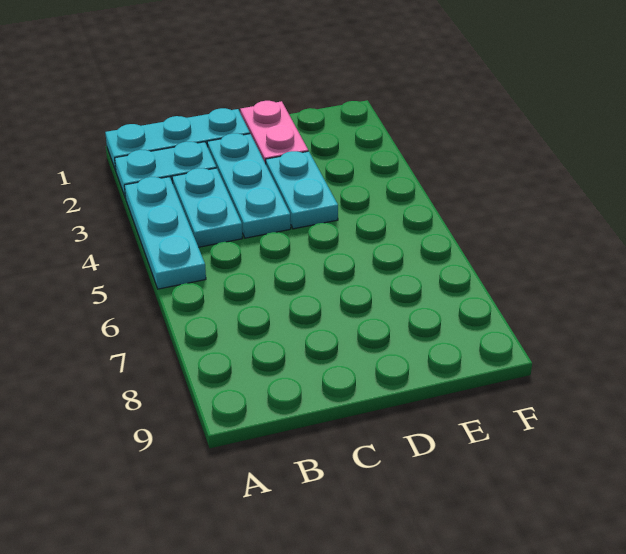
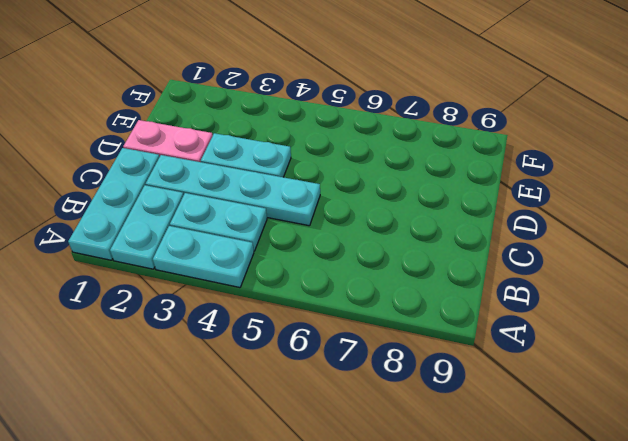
cyan plate A3:A5 level 1 -> cyan plate A3:A4 level 1
cyan plate C2:C4 level 1 -> cyan plate C2:C5 level 1

